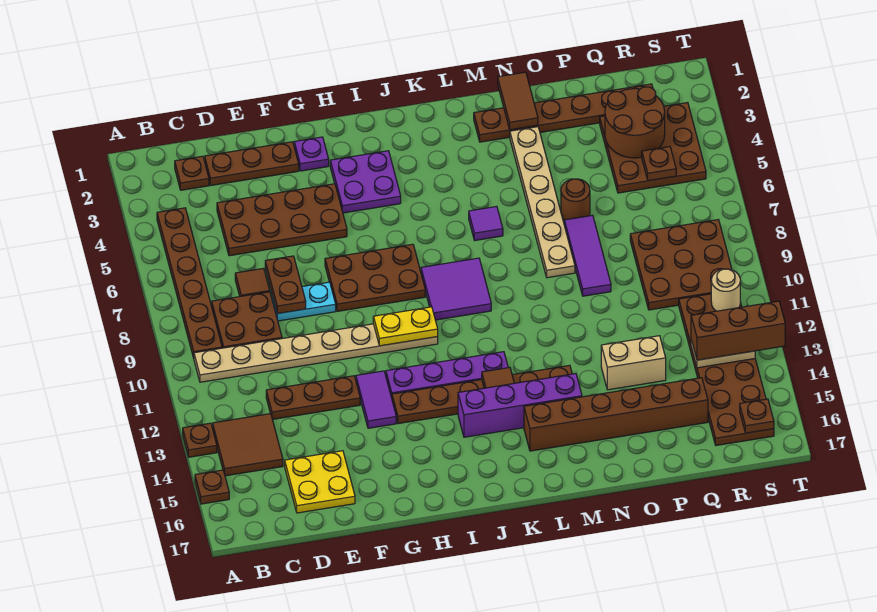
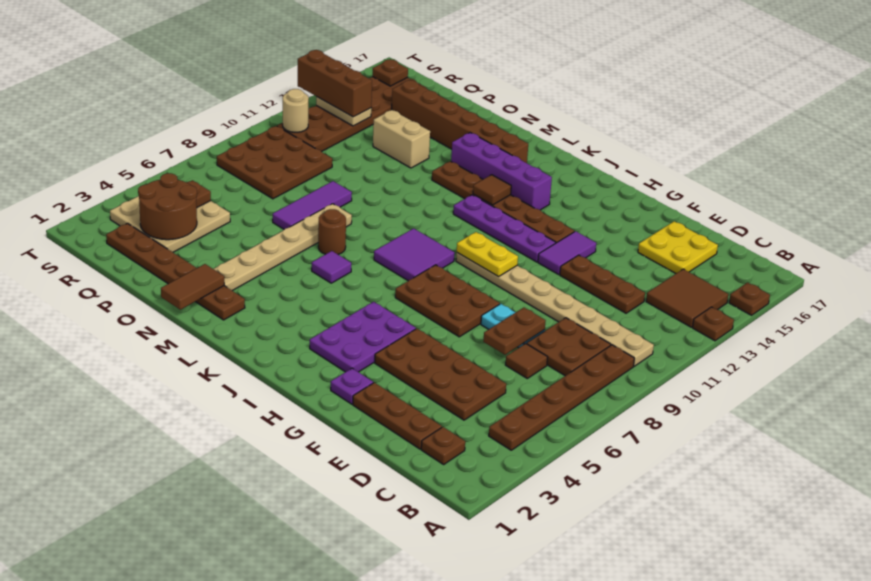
purple plate H3:I4 level 1 -> purple plate H3:I5 level 1
brown round brick O6 level 1 -> brown round brick M7 level 1
brown plate Q3:S5 level 1 -> tan plate Q3:S5 level 1

